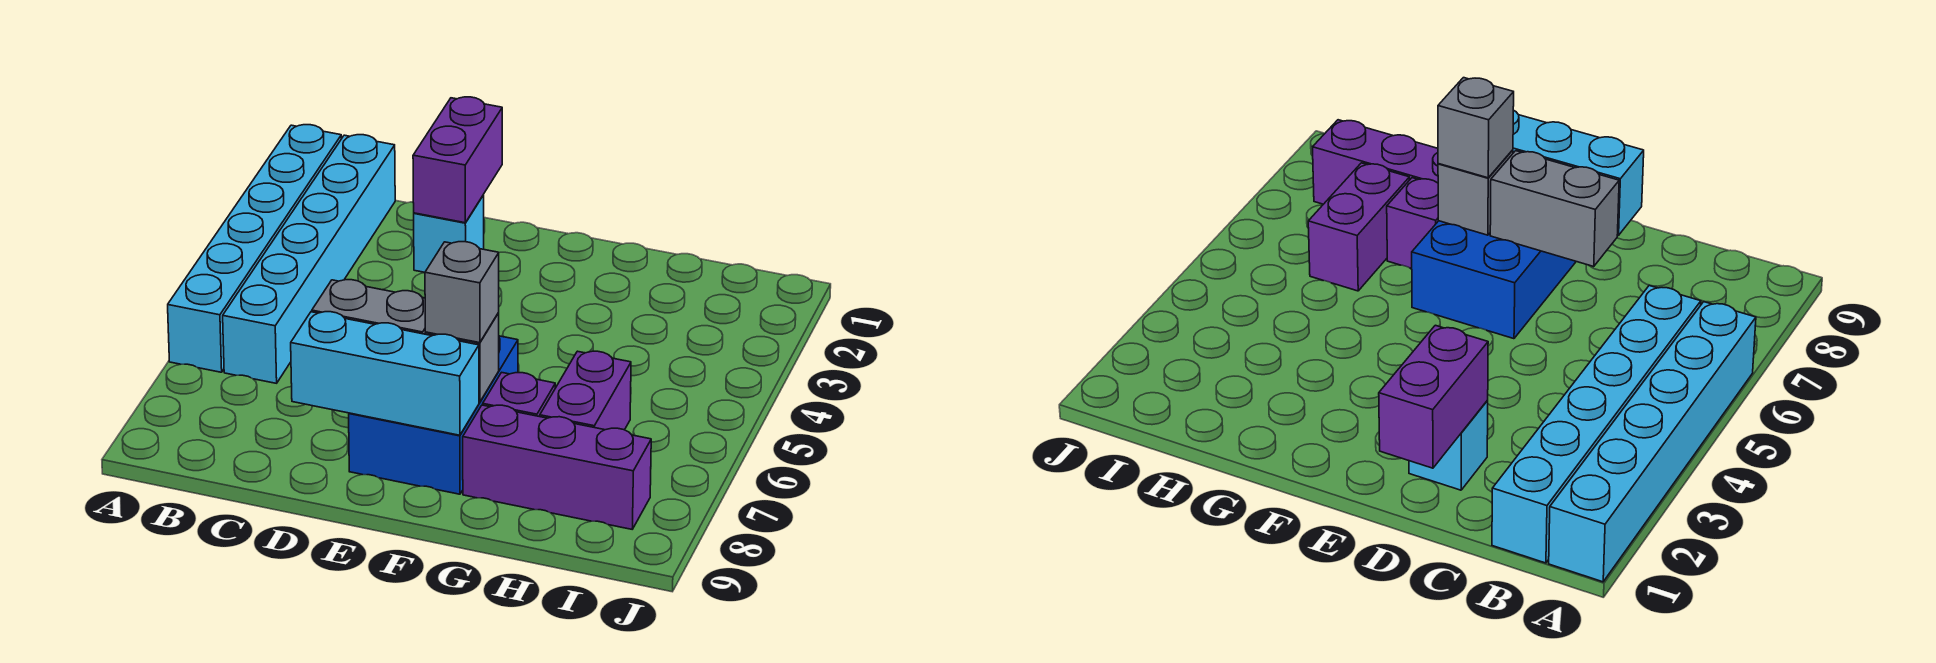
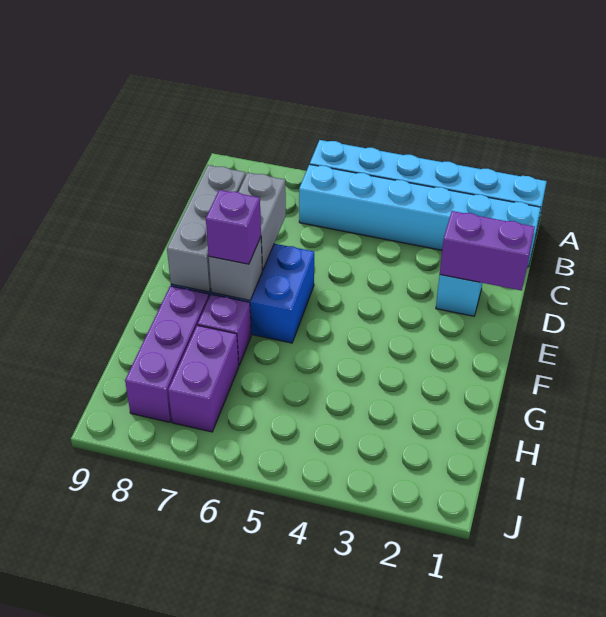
cyan brick D8:F8 level 2 -> grey brick D8:F8 level 2
grey brick F7 level 3 -> purple brick F7 level 3
purple brick H6:H7 level 1 -> purple brick H7:I7 level 1

